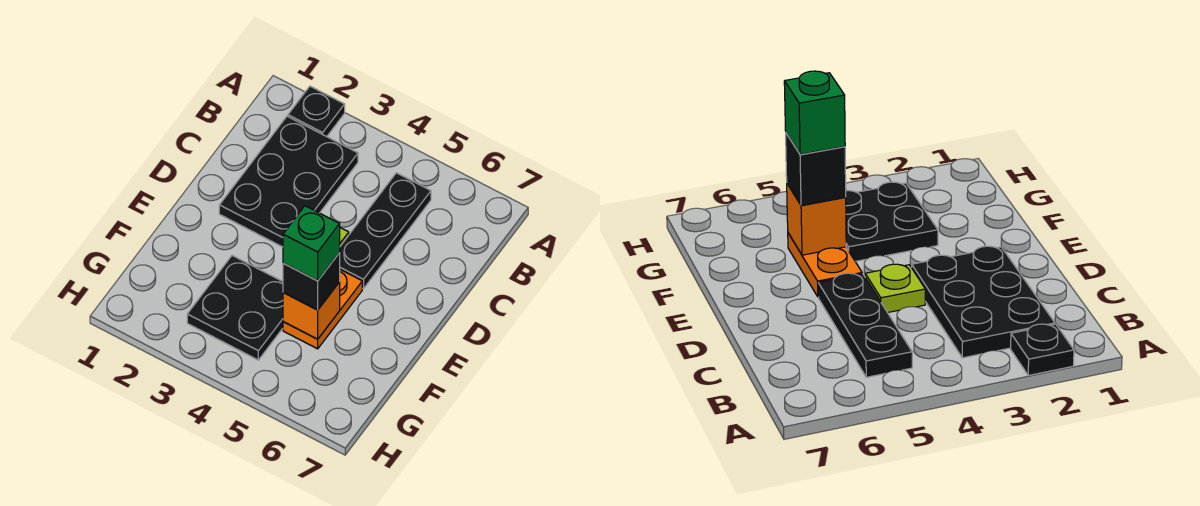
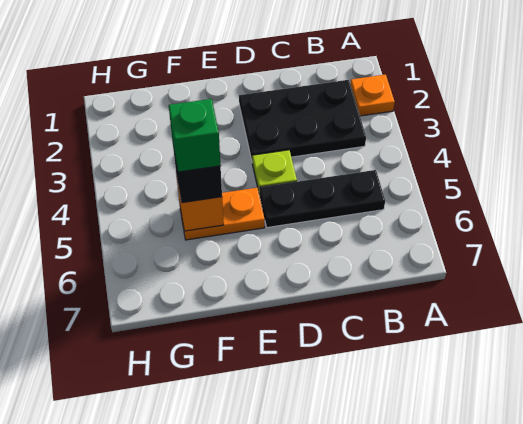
black plate A2 level 1 -> orange plate A2 level 1
black plate F3:G4 level 1 -> none

